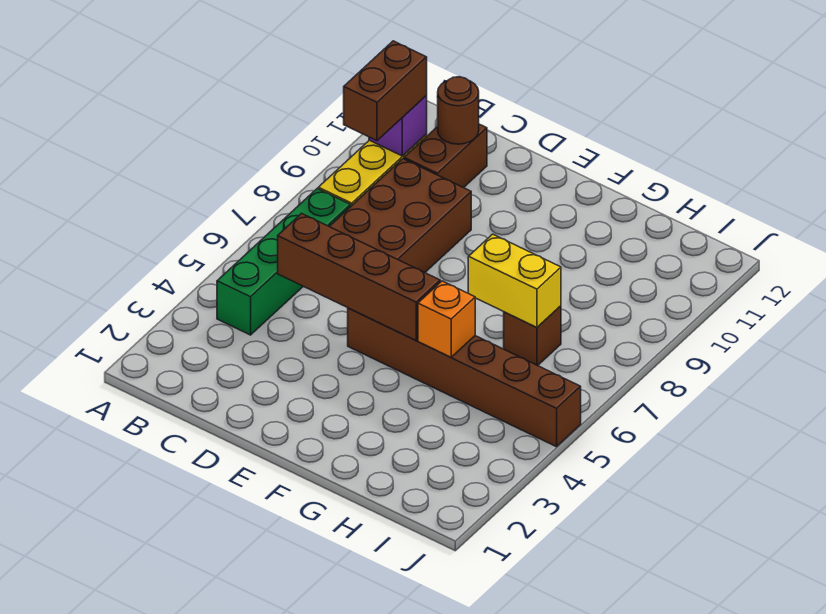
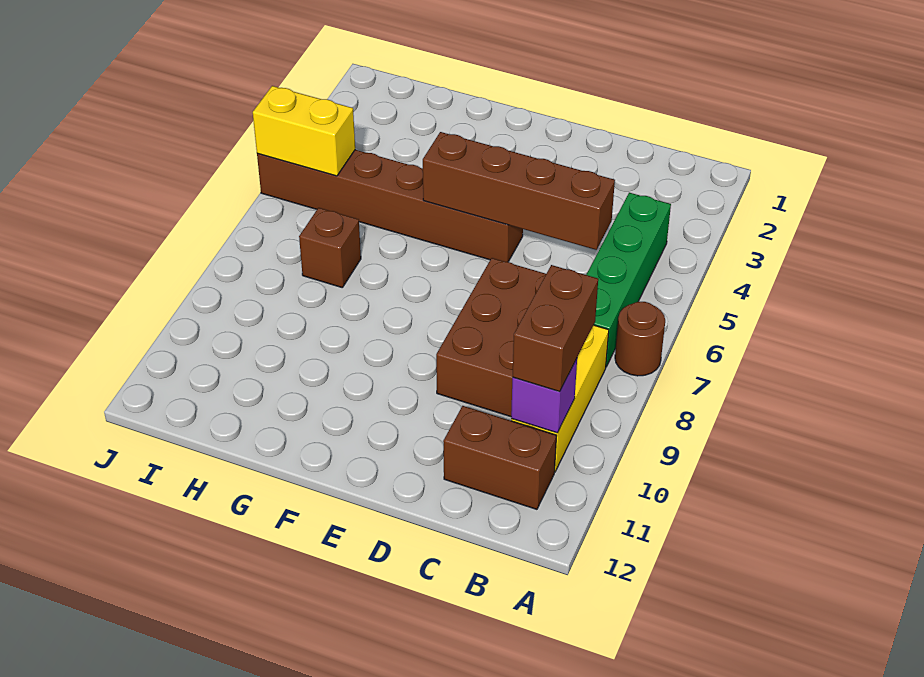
brown brick C10:C11 level 1 -> brown brick B11:C11 level 1
brown round brick C11 level 2 -> brown round brick A7 level 1
orange brick G5 level 2 -> none
yellow brick G7:H7 level 2 -> yellow brick I5:J5 level 2

